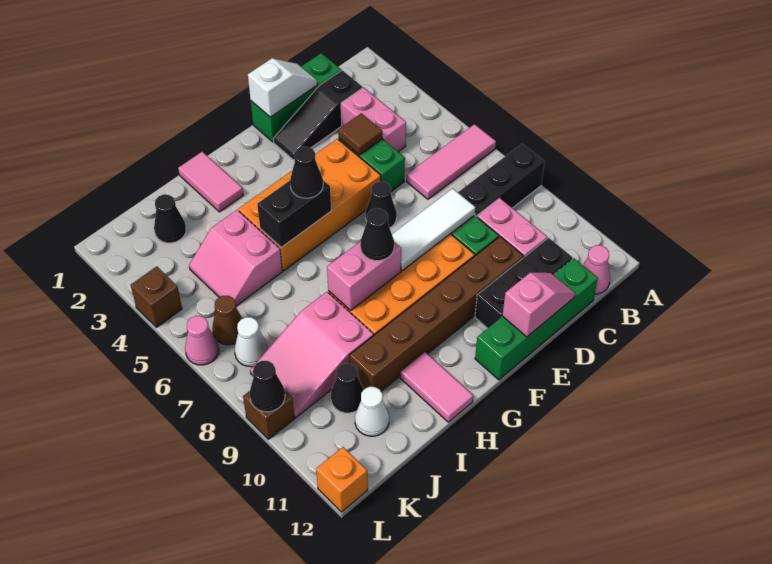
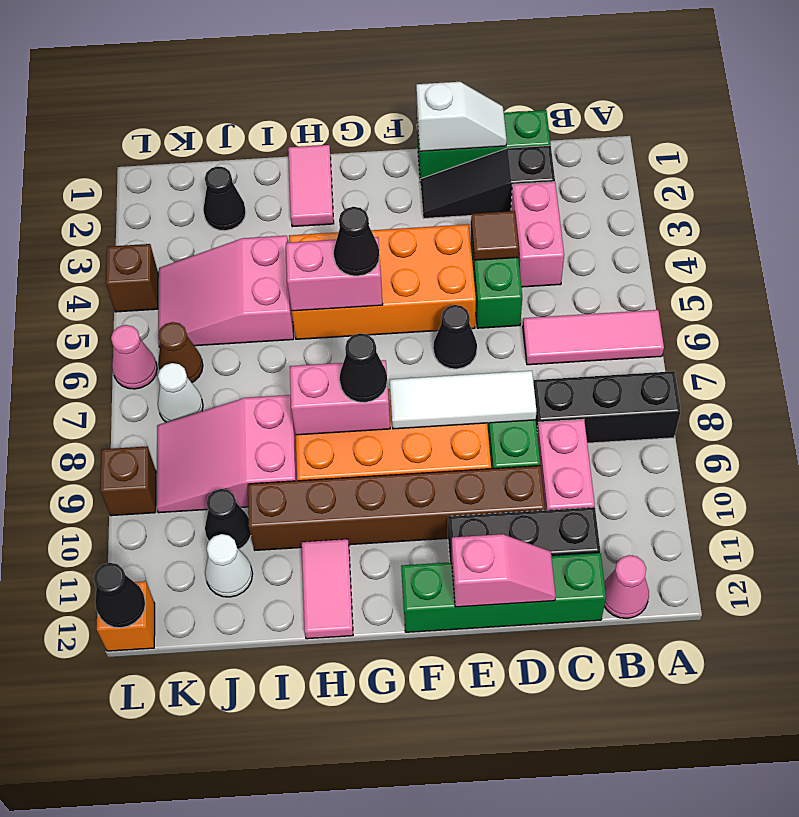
black brick G5:H5 level 2 -> pink brick G5:H5 level 2
pink slope I4:J5 level 1 top I -> pink slope I4:K5 level 1 top I
black cone L9 level 2 -> black cone L12 level 2

